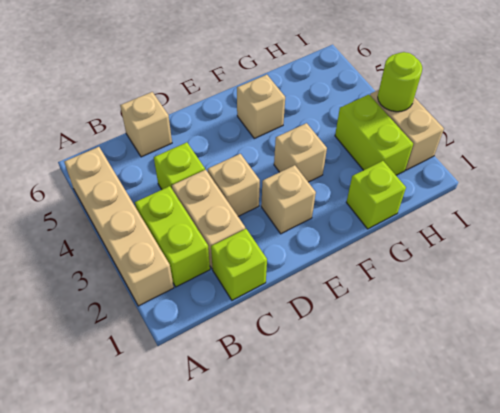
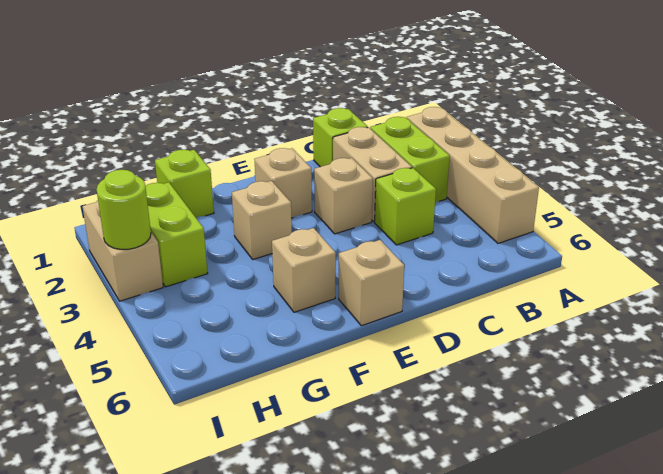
tan brick C6 level 1 -> tan brick E6 level 1

